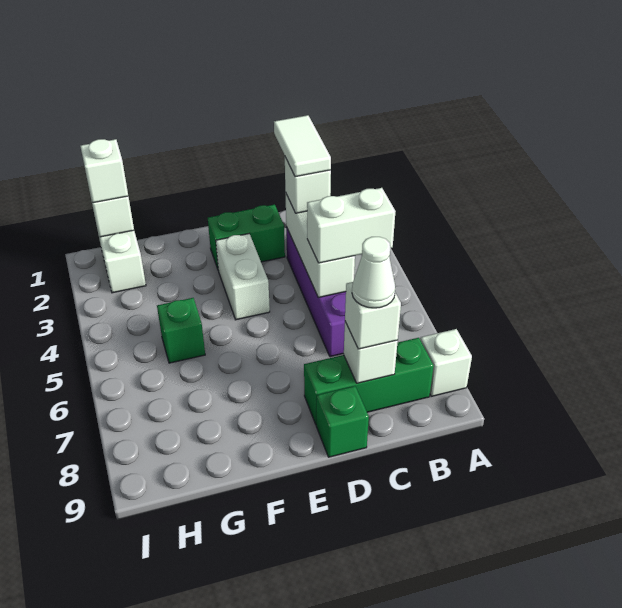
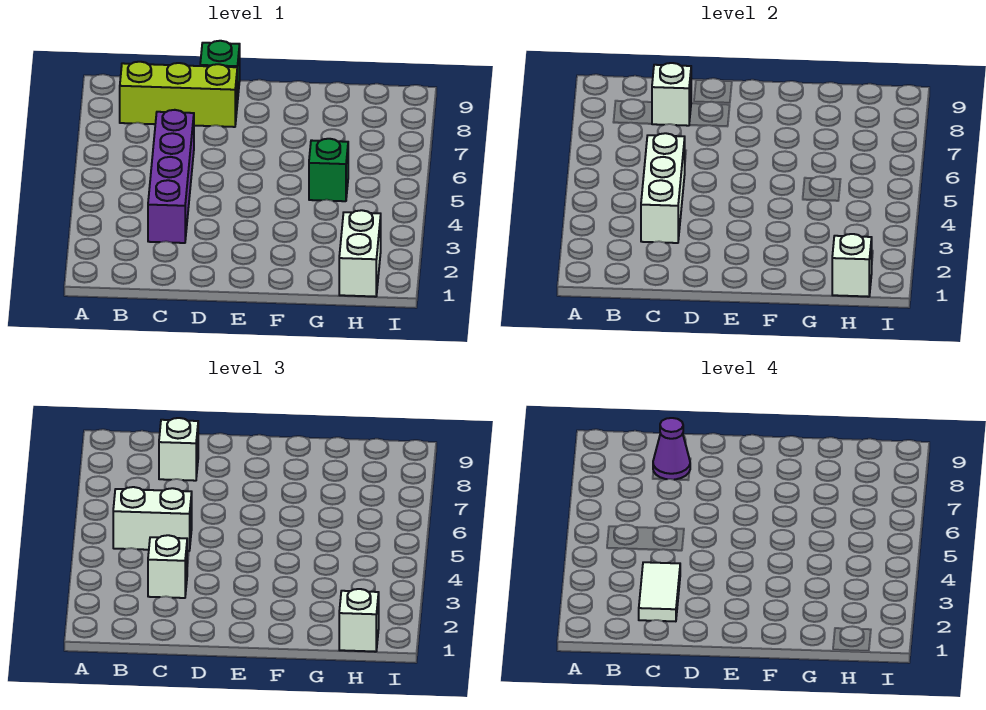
white brick A8 level 1 -> none
green brick B8:D8 level 1 -> lime brick B8:D8 level 1
white cone C8 level 4 -> purple cone C8 level 4
green brick D2:E2 level 1 -> none
white brick E3:E4 level 1 -> none

